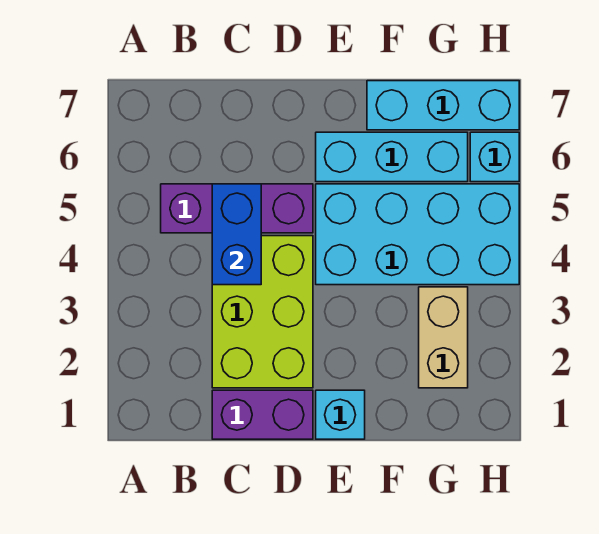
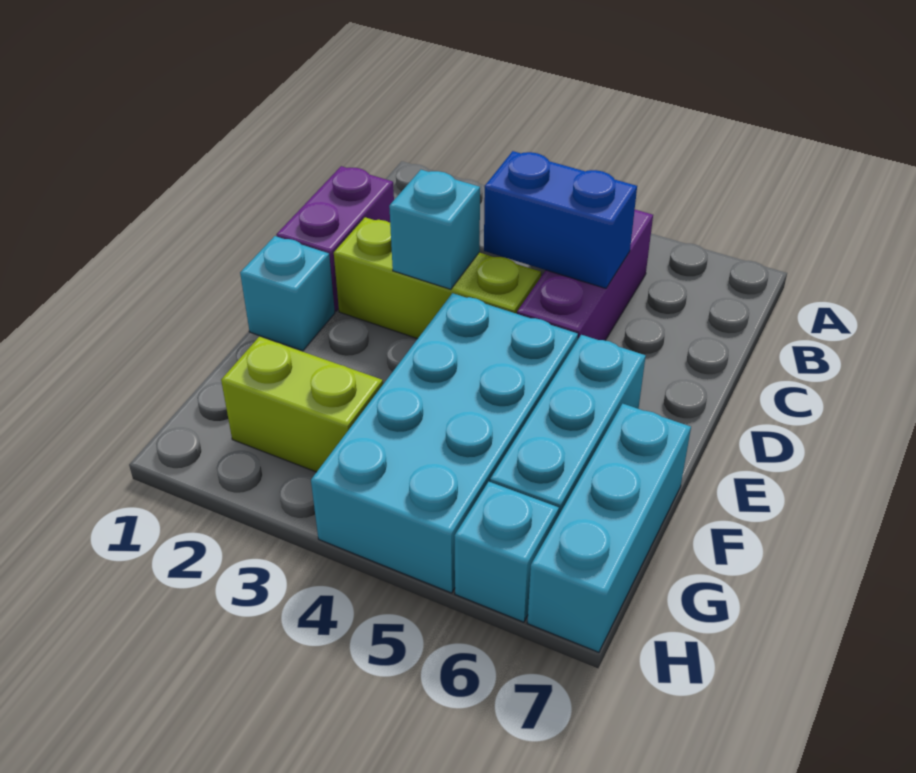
lime brick C2:D4 level 1 -> lime brick D2:D4 level 1
none -> cyan brick D3 level 2
tan brick G2:G3 level 1 -> lime brick G2:G3 level 1

